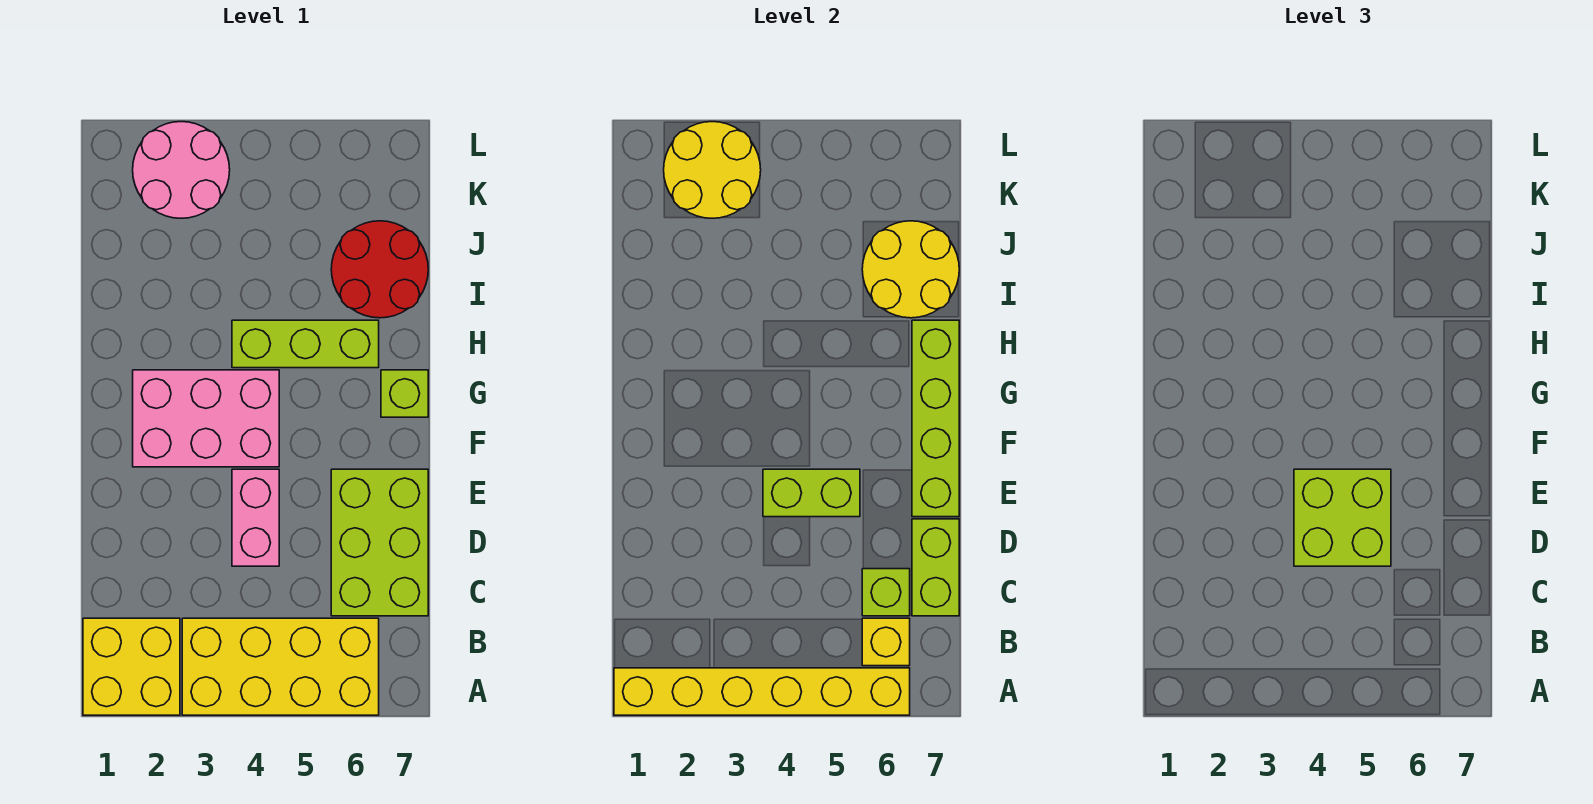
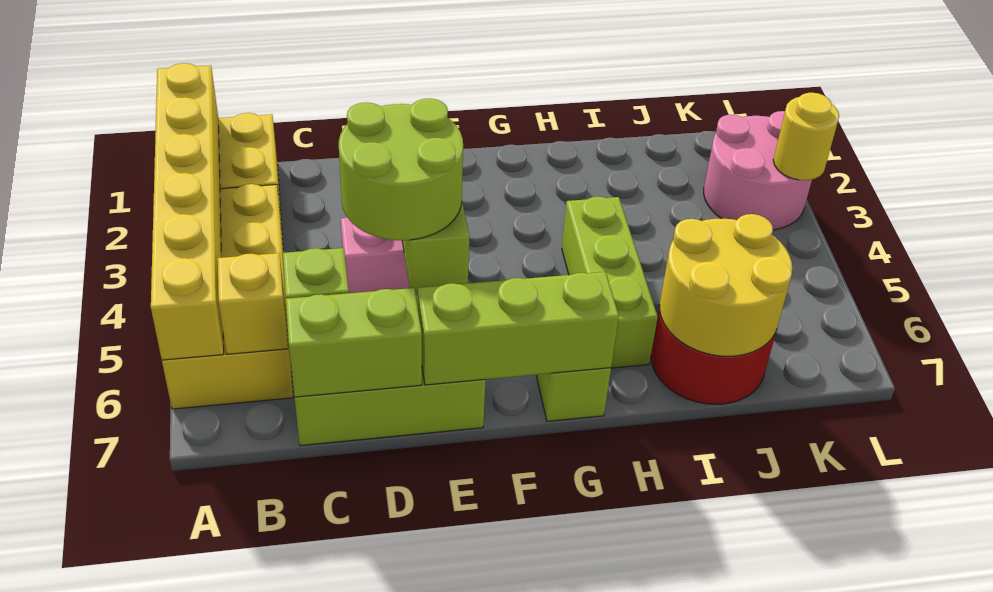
lime brick D4:E5 level 3 -> lime round brick D4:E5 level 3
lime brick E7:H7 level 2 -> lime brick E7:G7 level 2
pink brick F2:G4 level 1 -> none
yellow round brick K2:L3 level 2 -> yellow round brick L3 level 2

